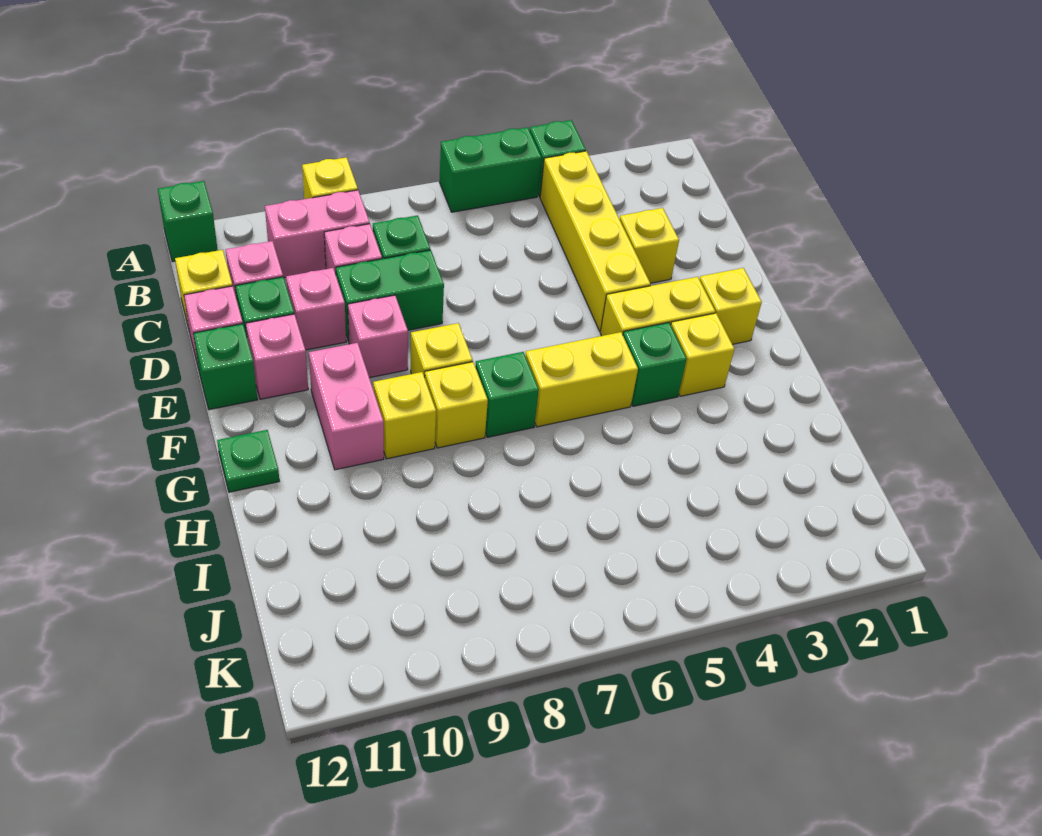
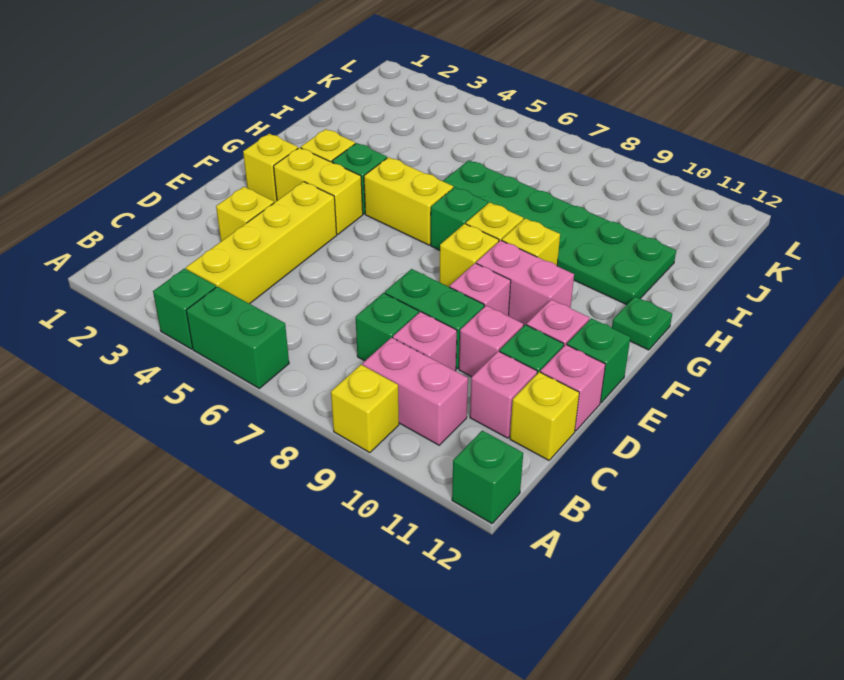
pink brick F10:G10 level 1 -> pink brick F9:F10 level 1
none -> green plate H6:I11 level 1

